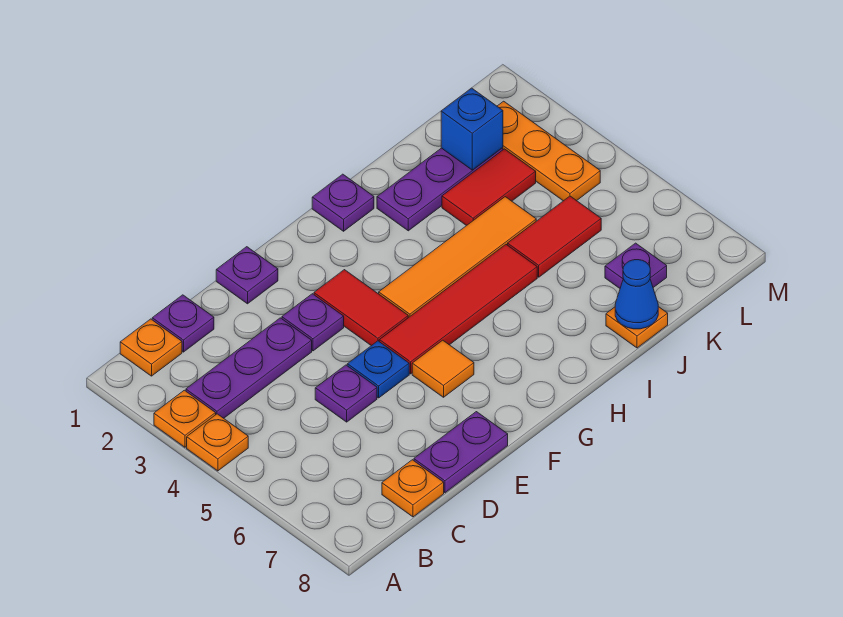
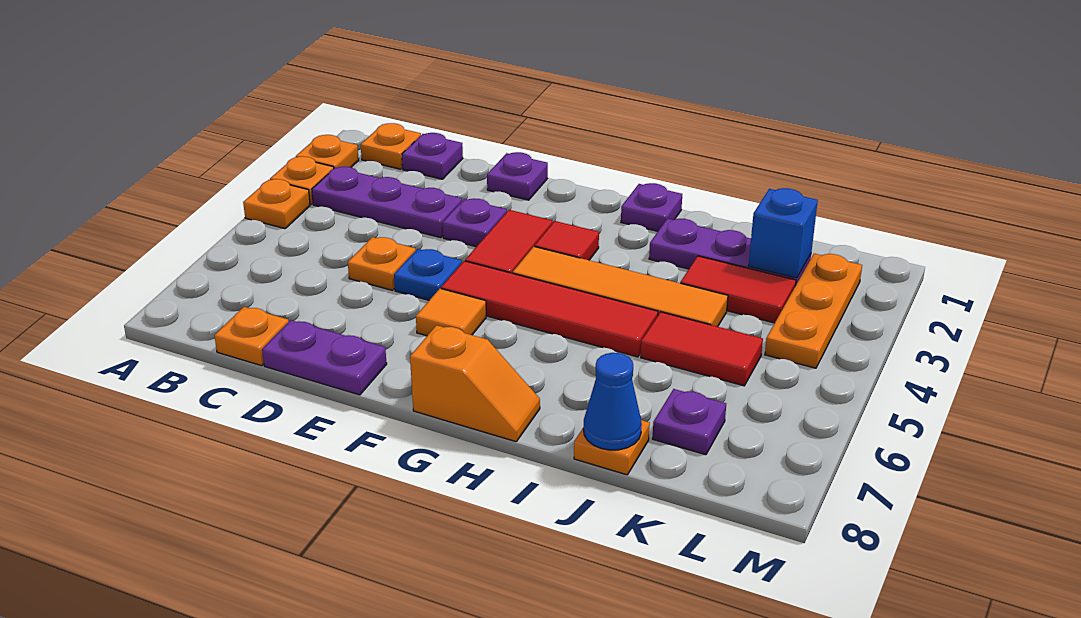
none -> orange plate A2 level 1
purple plate D5 level 1 -> orange plate D5 level 1
none -> red tile G3 level 1
none -> orange slope G8:H8 level 1 top G

